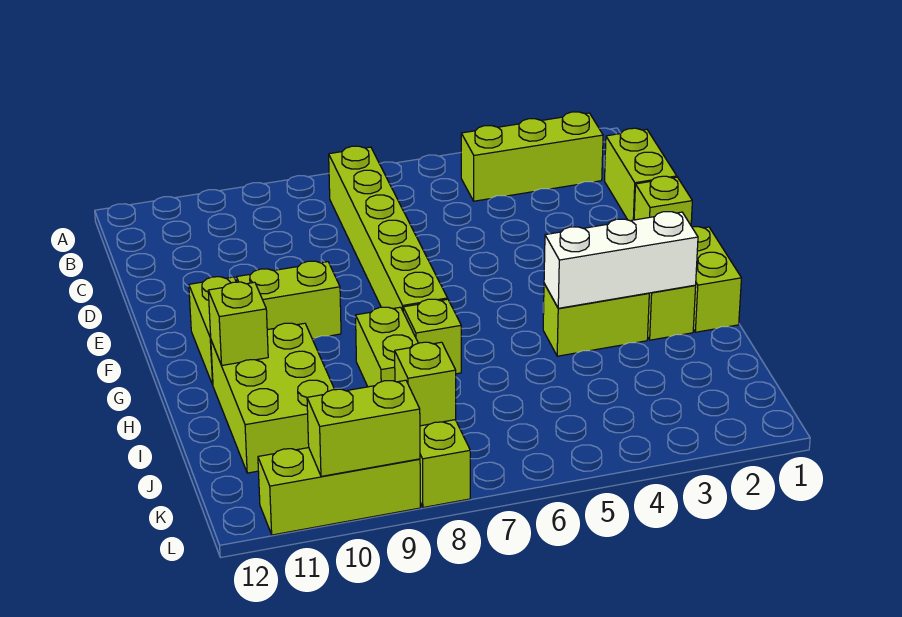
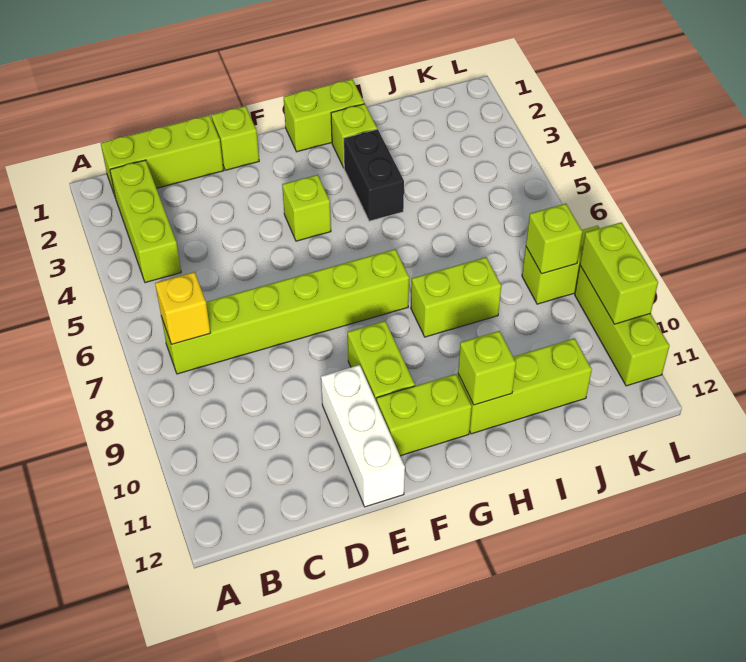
none -> yellow brick B7 level 2
lime brick C1:D1 level 1 -> lime brick B1:D1 level 1
white brick H2:H4 level 2 -> white brick E10:E12 level 1
lime brick H3:H4 level 1 -> black brick H3:H4 level 1
lime brick H7 level 1 -> lime brick F4 level 1
lime brick H10:J11 level 1 -> lime brick H11:J11 level 1

